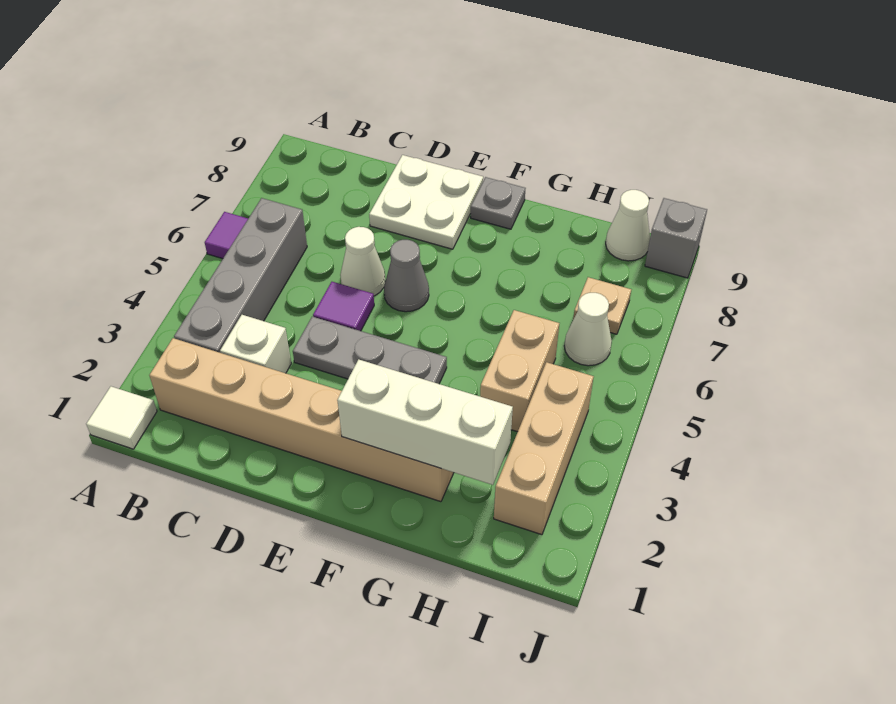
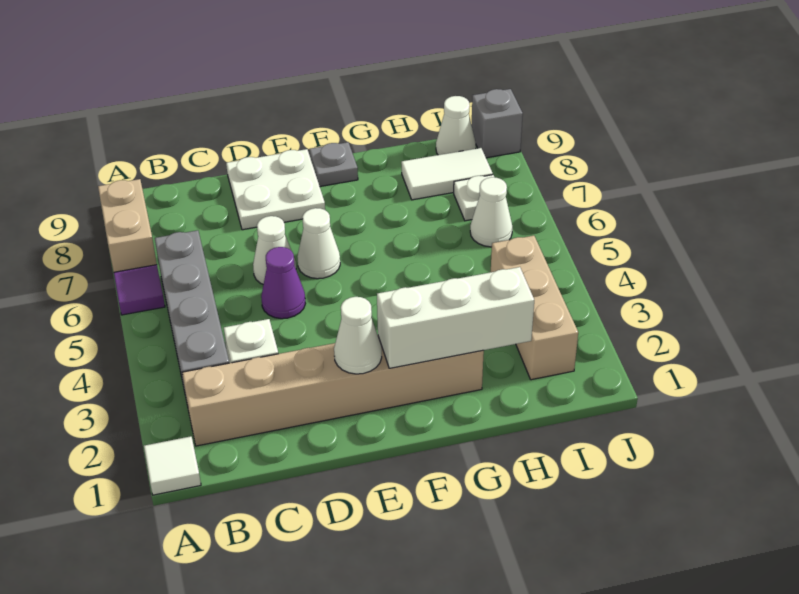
grey plate D4:F4 level 1 -> none
purple tile D5 level 1 -> purple cone D5 level 1
none -> white cone E2 level 2
grey cone E6 level 1 -> white cone E6 level 1
tan brick H4:H5 level 1 -> tan brick A7:A8 level 1
none -> white tile H8:I8 level 1
tan plate I7 level 1 -> white plate I7 level 1

